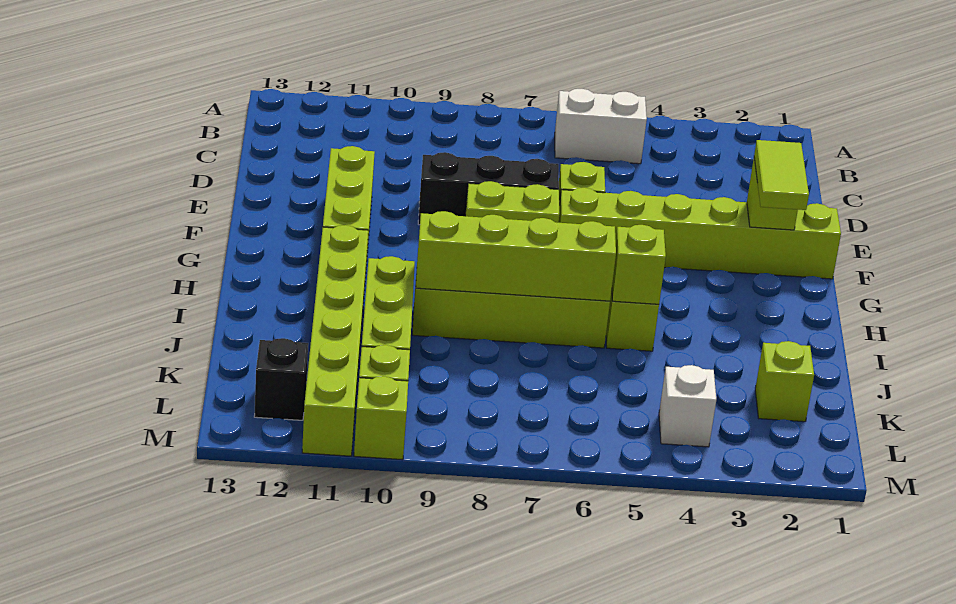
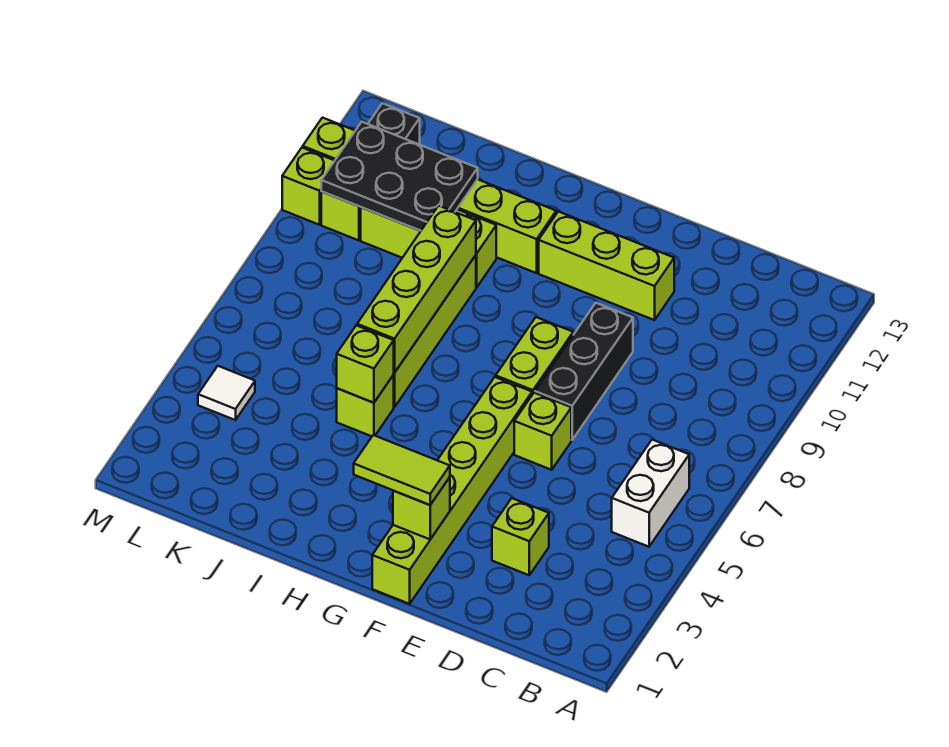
none -> black plate J10:L11 level 2
lime brick K2 level 1 -> lime brick D3 level 1
white brick L4 level 1 -> white tile L4 level 1

